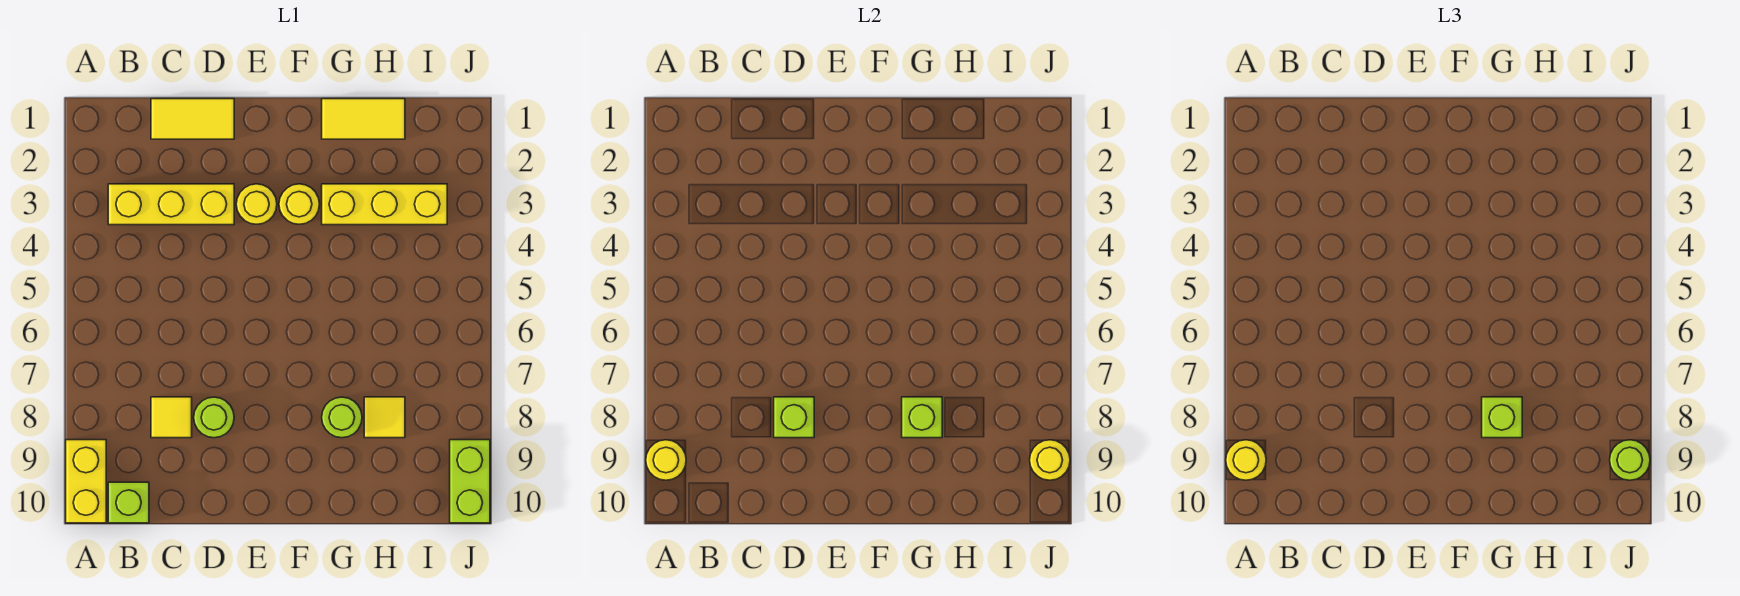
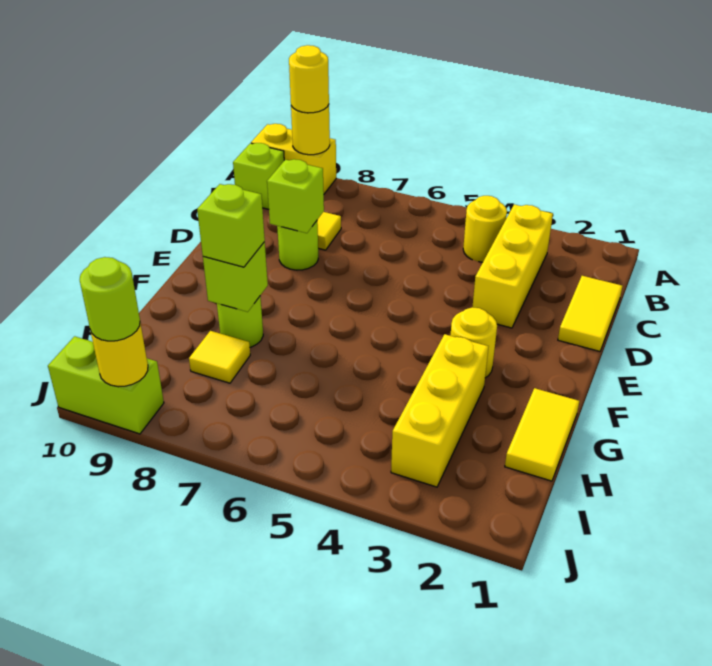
yellow round brick E3 level 1 -> yellow round brick B4 level 1

